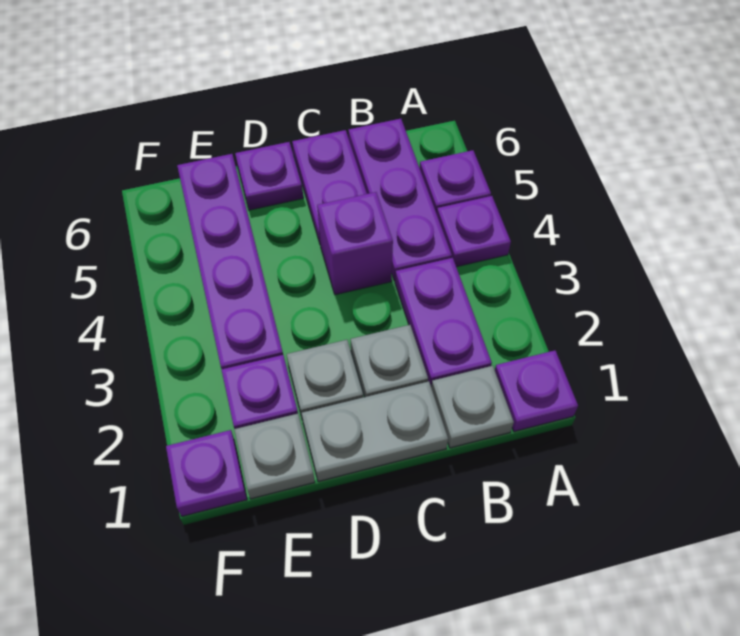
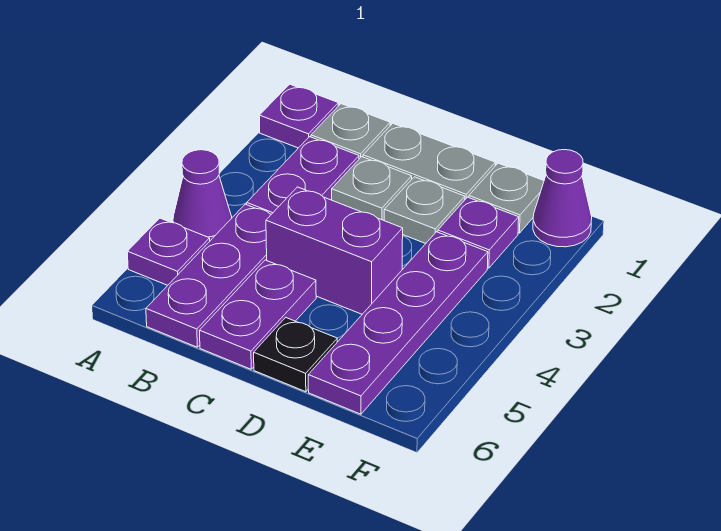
purple plate A4 level 1 -> purple cone A4 level 1
purple brick C4 level 1 -> purple brick C4:D4 level 1
purple plate D6 level 1 -> black plate D6 level 1
purple plate F1 level 1 -> purple cone F1 level 1

